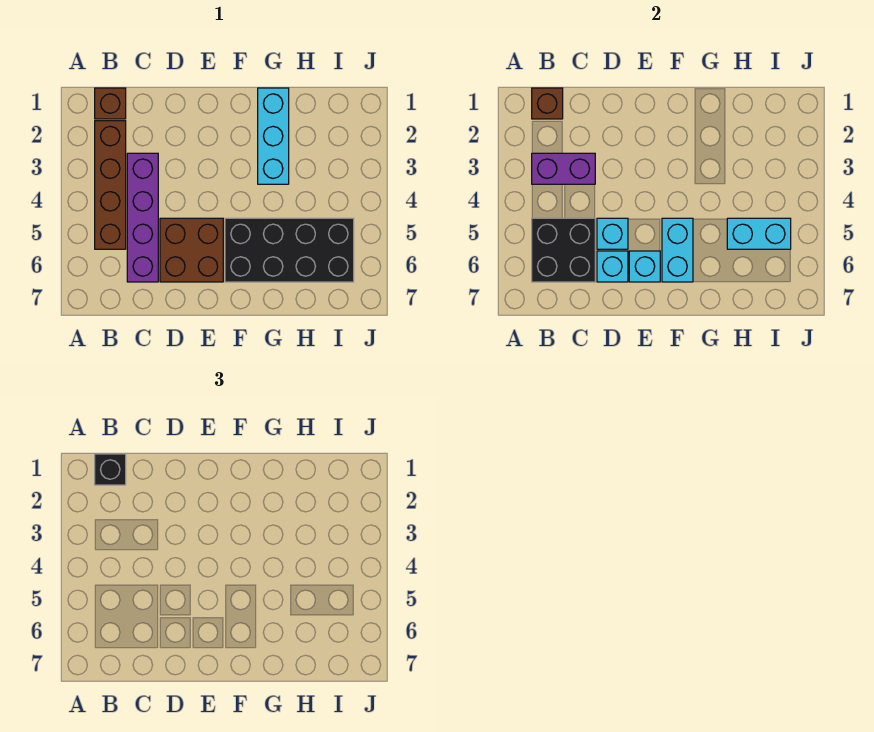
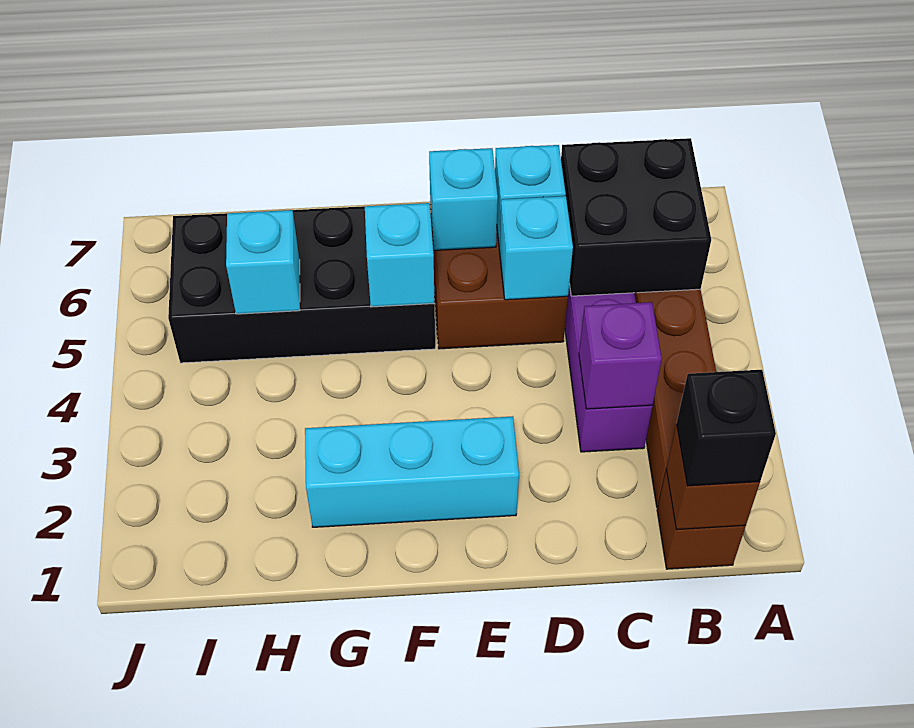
purple brick B3:C3 level 2 -> purple brick C3 level 2
cyan brick F5:F6 level 2 -> cyan brick F5 level 2
cyan brick G1:G3 level 1 -> cyan brick E2:G2 level 1
cyan brick H5:I5 level 2 -> cyan brick H5 level 2

